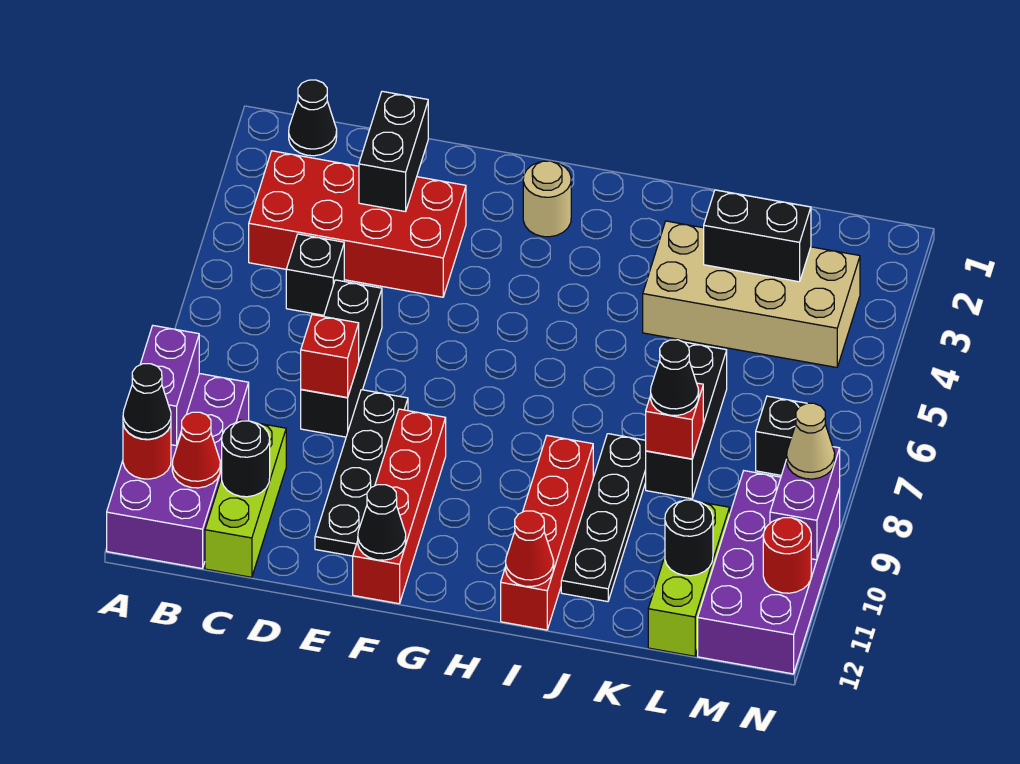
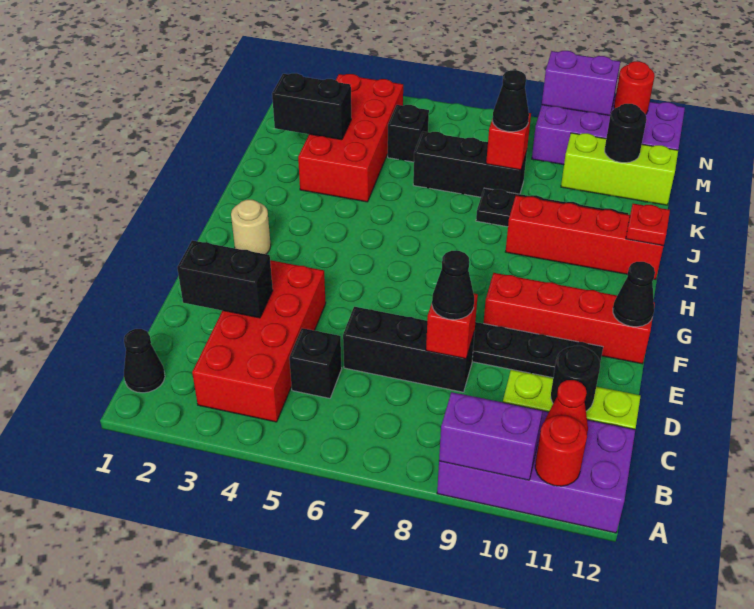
black cone A11 level 3 -> black cone D8 level 3
red cone I12 level 2 -> red plate I12 level 2
tan brick J3:M4 level 1 -> red brick J3:M4 level 1
black brick K3:L3 level 2 -> black brick K2:K3 level 2
black brick M7 level 1 -> black brick L5 level 1
tan cone N9 level 3 -> none

